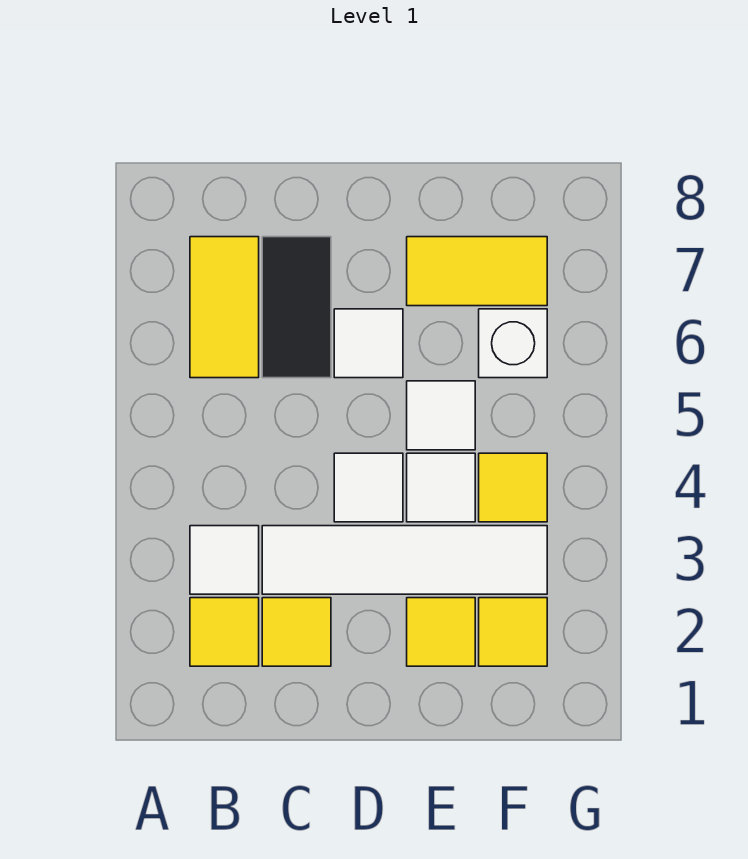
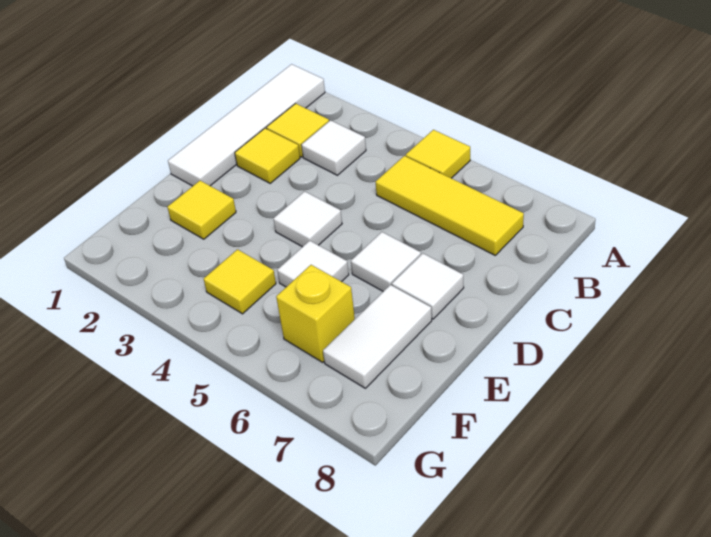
yellow tile B6:B7 level 1 -> yellow tile B5:B7 level 1
white tile C3:F3 level 1 -> white tile A1:D1 level 1
black tile C6:C7 level 1 -> none
white tile E4 level 1 -> white tile D7 level 1
yellow tile E7:F7 level 1 -> white tile E7:F7 level 1
yellow tile F2 level 1 -> yellow tile A5 level 1
white brick F6 level 1 -> yellow brick F6 level 1

